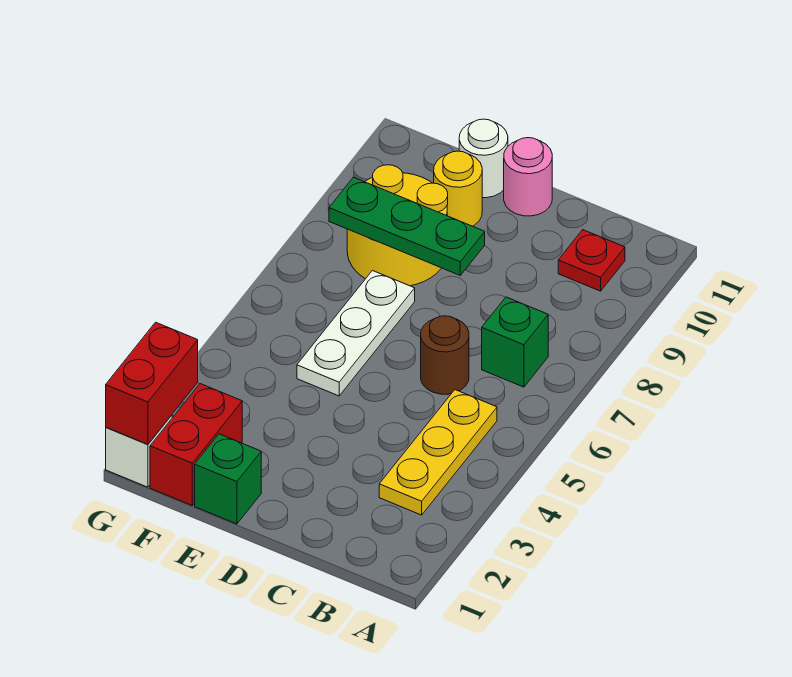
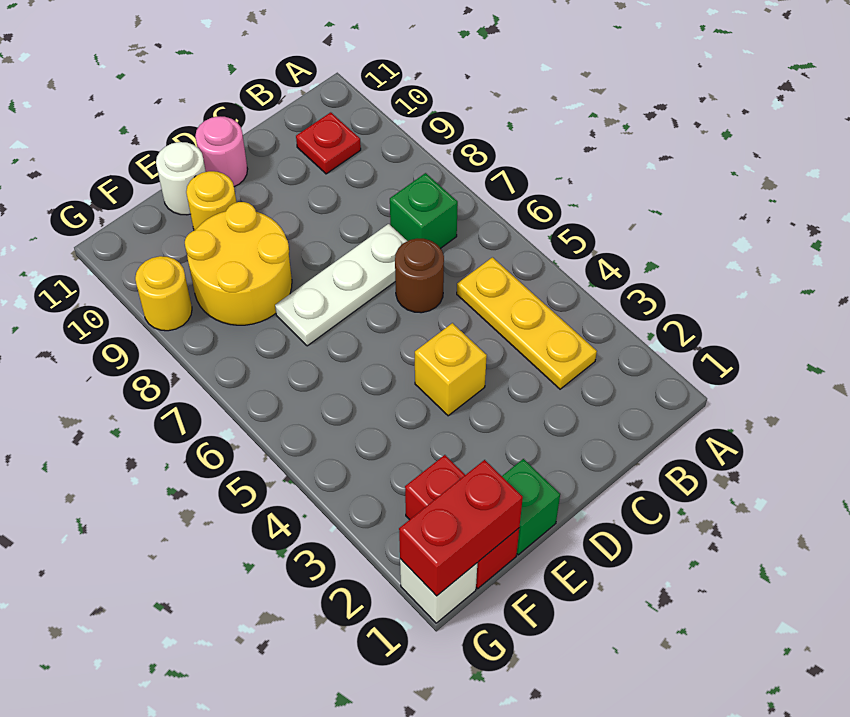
none -> yellow brick D4 level 1
green plate D8:F8 level 2 -> none
white plate E5:E7 level 1 -> white plate C7:E7 level 1
red brick G1:G2 level 2 -> red brick F1:G1 level 2
none -> yellow round brick G9 level 1

